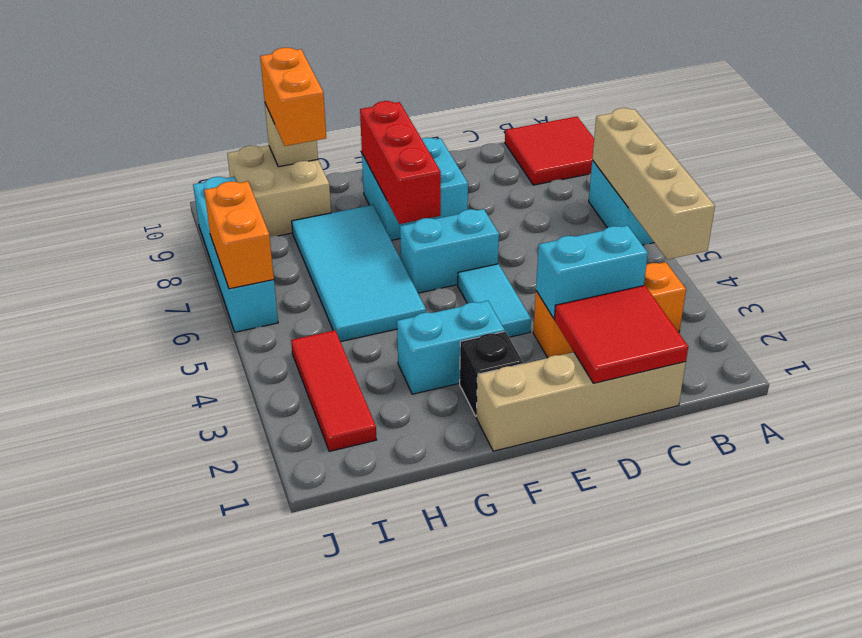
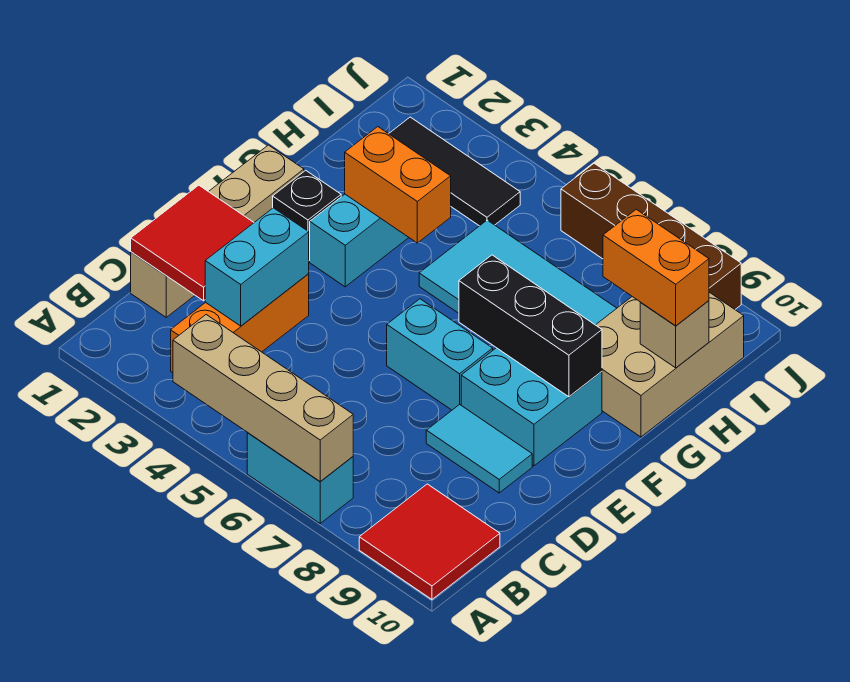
cyan tile E4:E5 level 1 -> cyan tile D8:D9 level 1
cyan brick E6:F6 level 1 -> cyan brick E6:E7 level 1
red brick F7:F9 level 2 -> black brick F7:F9 level 2
tan brick H9:I10 level 1 -> tan brick G9:I10 level 1
red tile I2:I4 level 1 -> black tile I2:I4 level 1
cyan brick J6:J9 level 1 -> brown brick J6:J9 level 1
orange brick J6:J7 level 2 -> orange brick G3:G4 level 2

